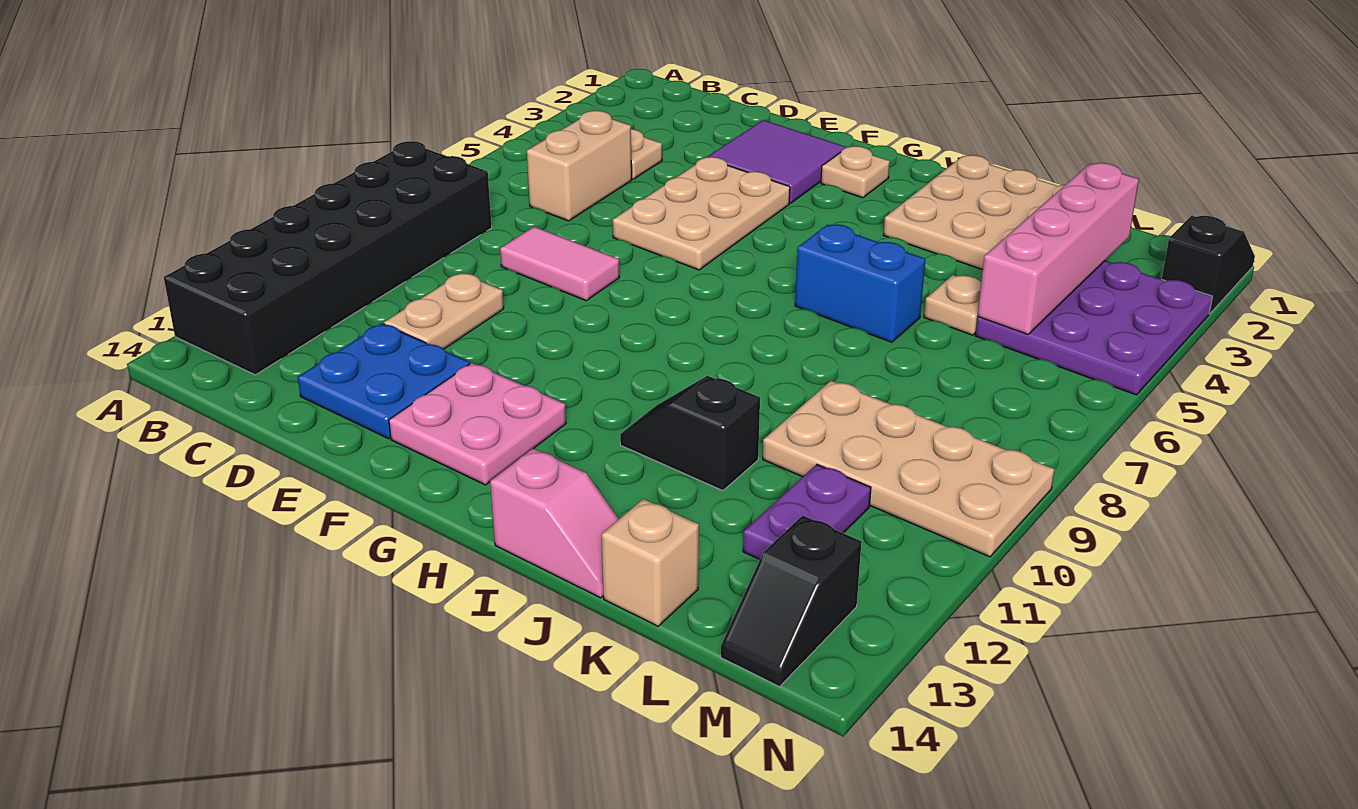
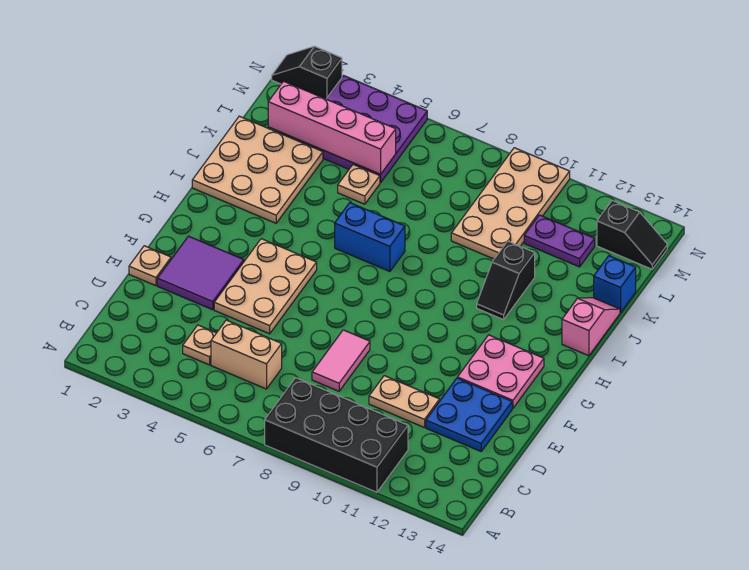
black brick A8:B13 level 1 -> black brick A8:B11 level 1
tan plate E4:F6 level 1 -> tan plate E4:G5 level 1
tan plate G2 level 1 -> tan plate E1 level 1
blue brick I6:J6 level 1 -> blue brick I6:I7 level 1
tan brick K14 level 1 -> blue brick K14 level 1

